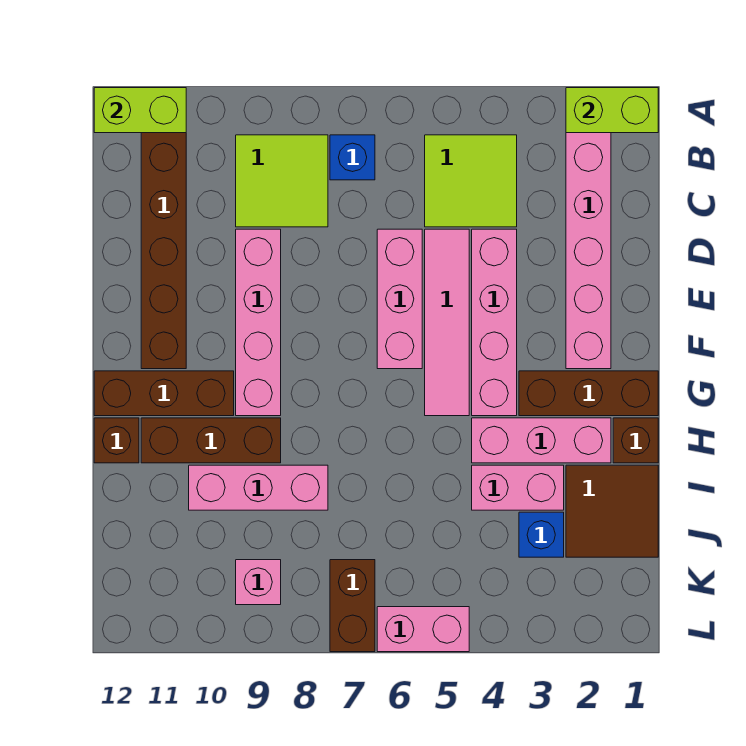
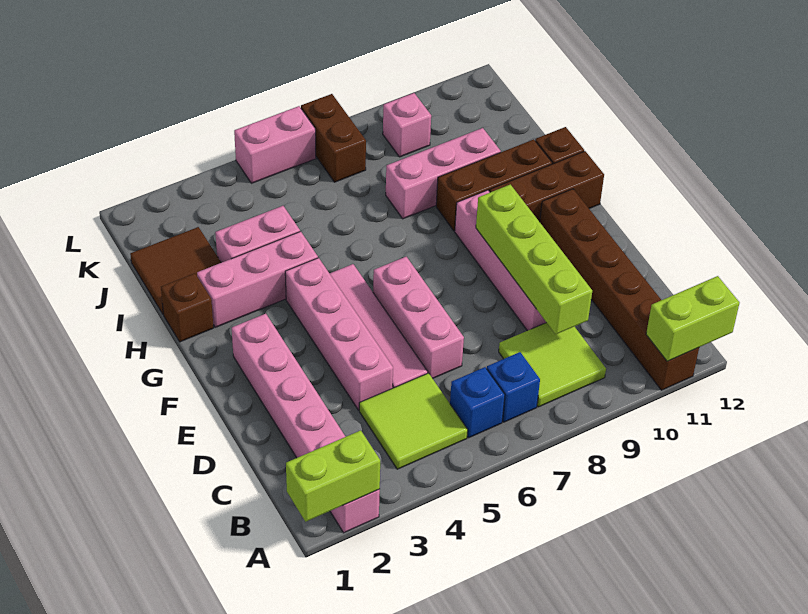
none -> lime brick C9:F9 level 2
brown brick G1:G3 level 1 -> none
blue brick J3 level 1 -> blue brick B6 level 1

